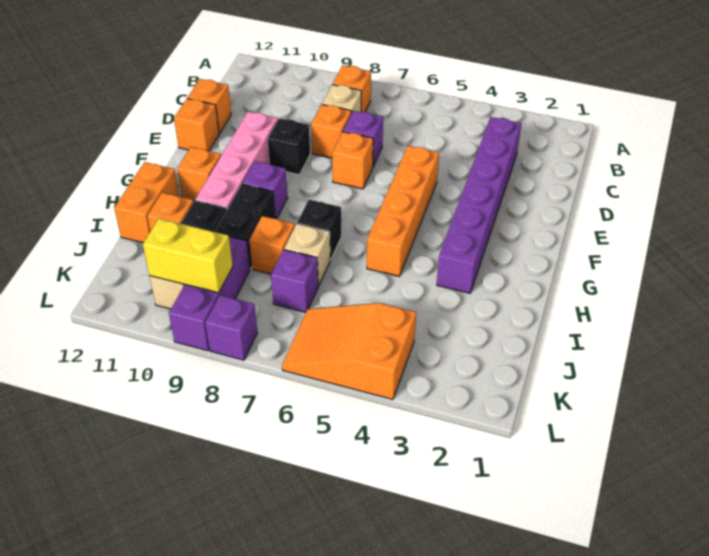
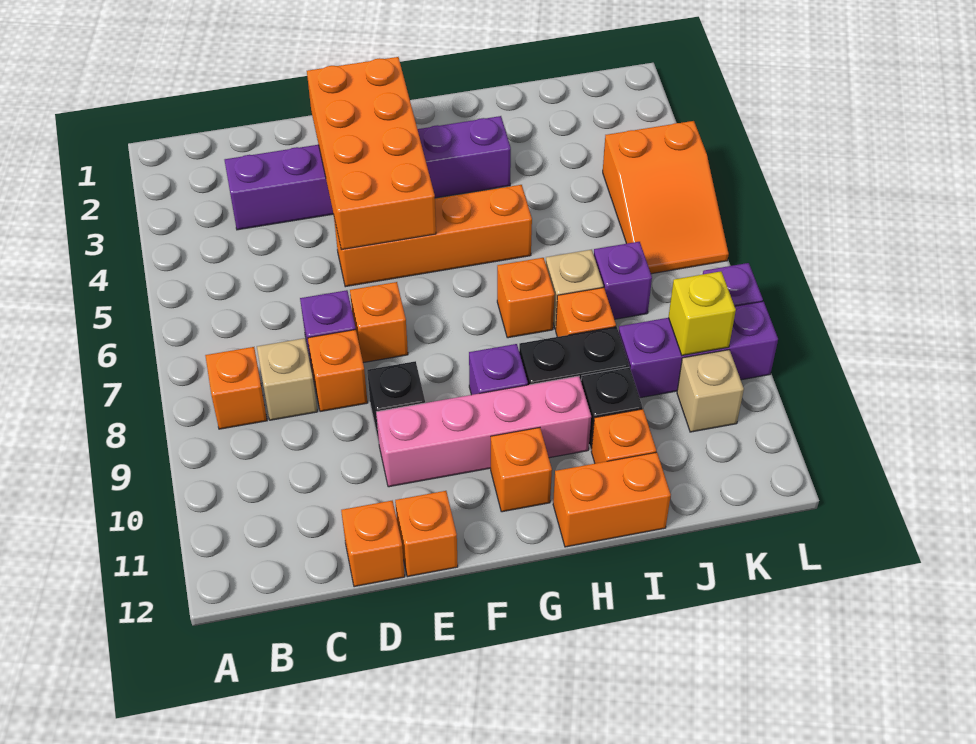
none -> orange brick E2:F5 level 2
black brick H7 level 1 -> orange brick H7 level 1
yellow brick K9:K10 level 2 -> yellow brick K9 level 2

